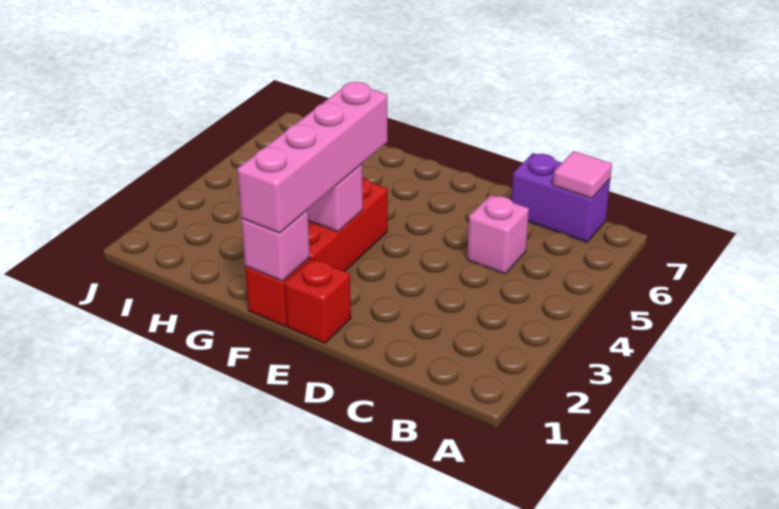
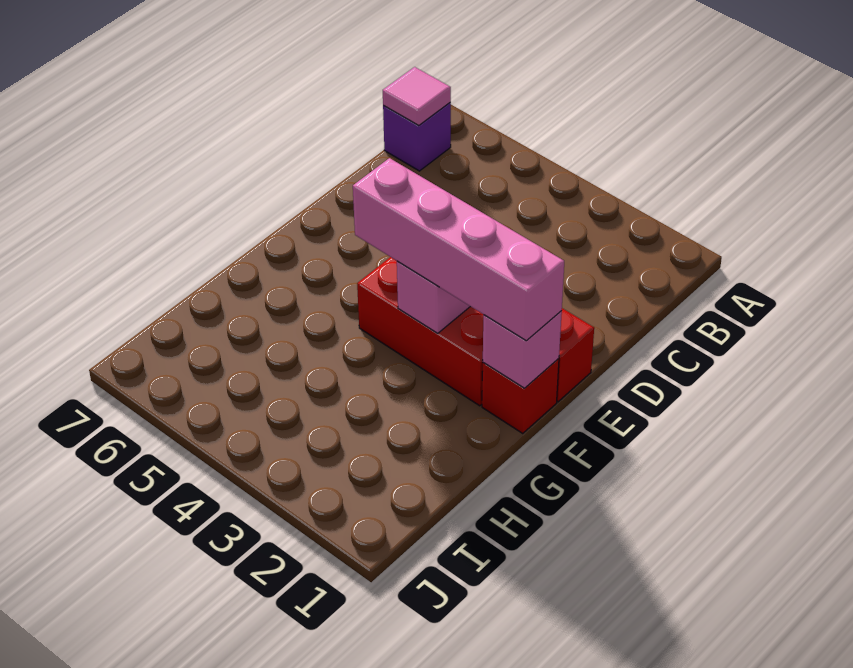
purple brick B7:C7 level 1 -> purple brick B7 level 1
pink brick C5 level 1 -> none

